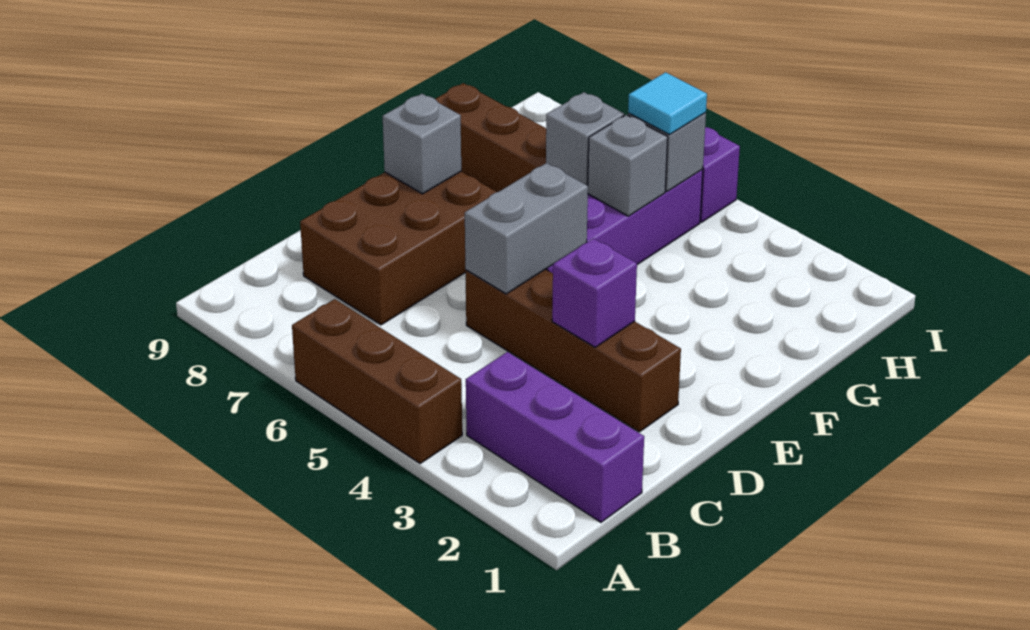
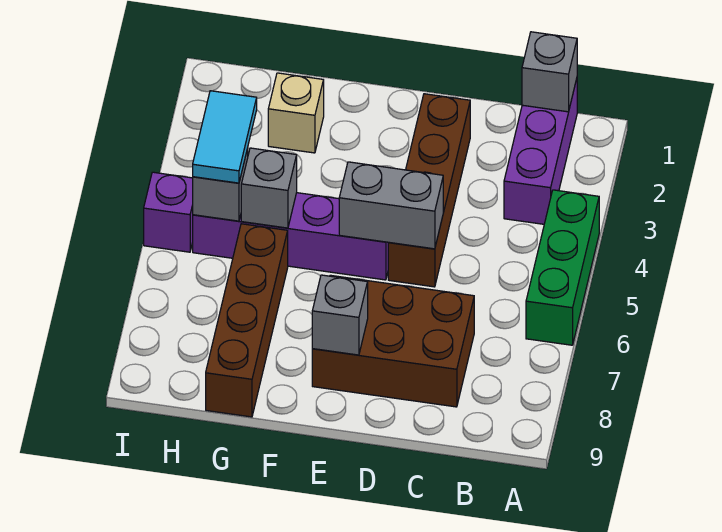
brown brick A4:A6 level 1 -> green brick A4:A6 level 1
purple brick D3 level 2 -> none
none -> tan brick G2 level 1
grey brick G6 level 2 -> grey brick B1 level 2
cyan tile H5 level 3 -> cyan tile H4:H5 level 3

